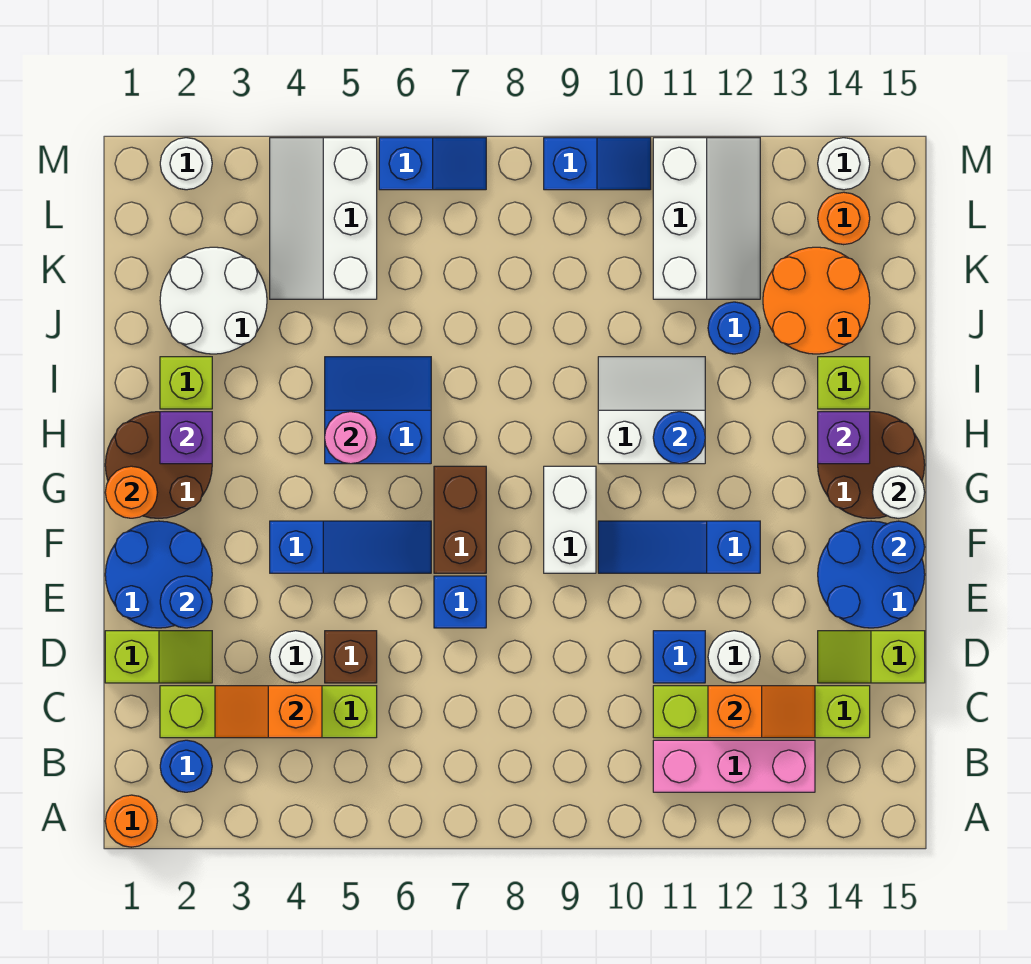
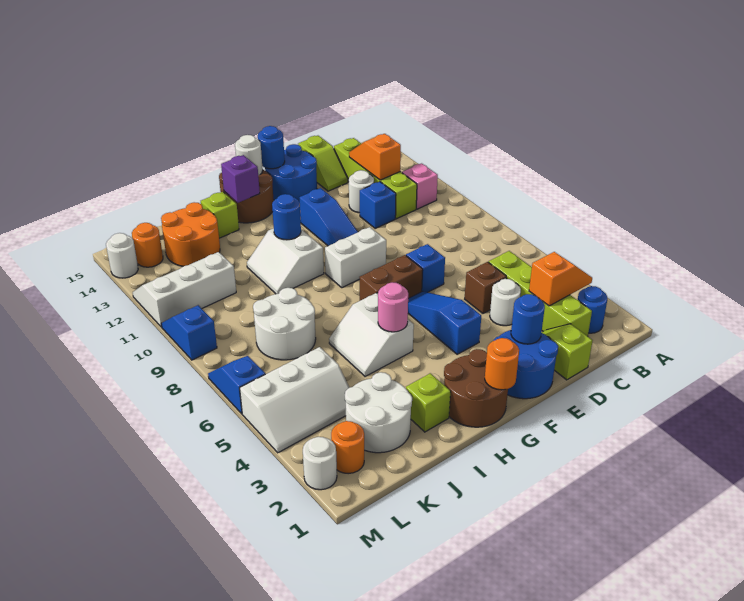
orange round brick A1 level 1 -> orange round brick L2 level 1
pink brick B11:B13 level 1 -> pink brick B11 level 1
orange slope C3:C4 level 2 top 4 -> orange slope B3:C3 level 2 top C
purple brick H2 level 2 -> none
blue slope H5:I6 level 1 top H -> white slope H5:I6 level 1 top H
none -> white round brick J7:K8 level 1
blue round brick J12 level 1 -> none

